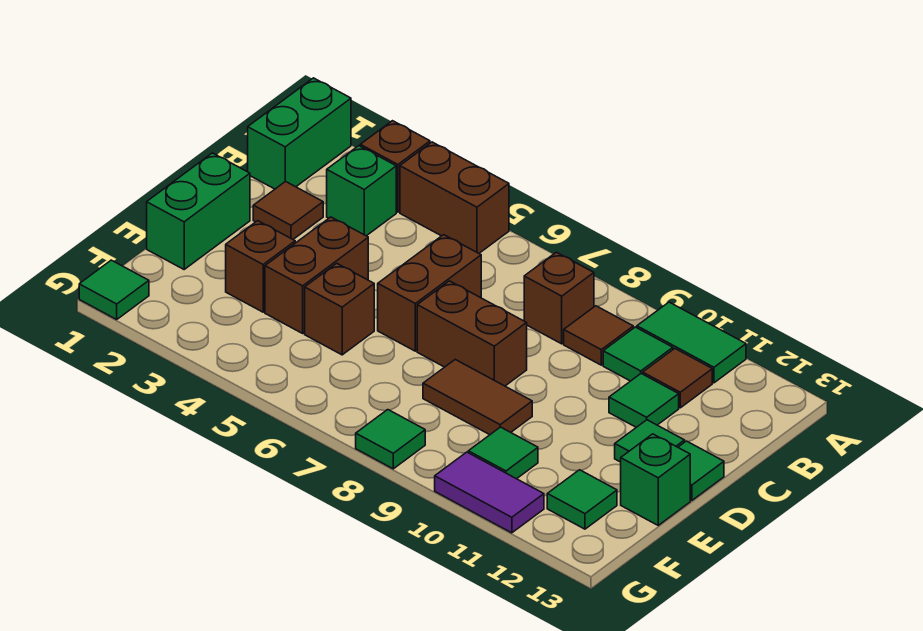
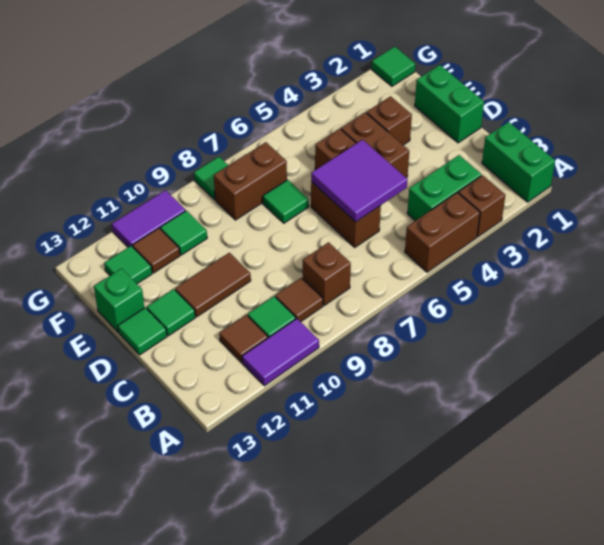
green tile A10:A11 level 1 -> purple tile A10:A11 level 1
green brick B3 level 1 -> green brick B3:B4 level 1
brown tile C2 level 1 -> brown tile F11 level 1
none -> purple tile C5:D6 level 2
green tile C11 level 1 -> green tile E7 level 1
brown brick D7:D8 level 1 -> brown brick F7:F8 level 1
brown tile E8:E9 level 1 -> brown tile D10:D11 level 1

